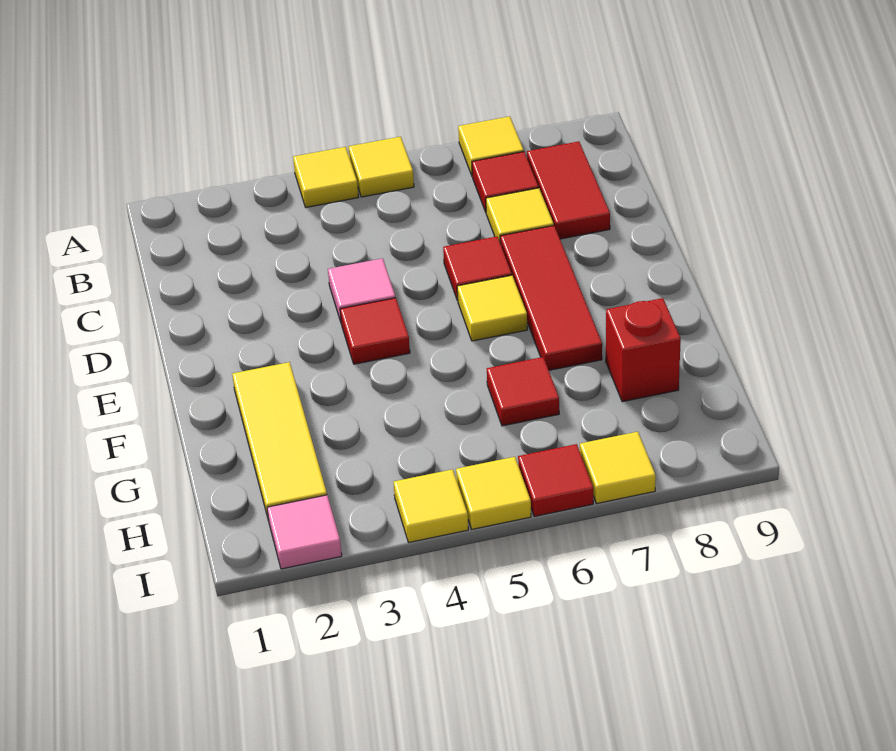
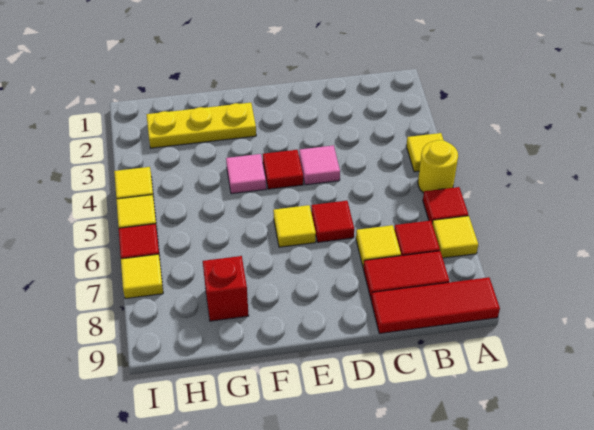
yellow tile A5 level 1 -> yellow round brick A5 level 1
red tile D7:F7 level 1 -> red tile A9:C9 level 1
yellow tile F2:H2 level 1 -> yellow plate F2:H2 level 1
red tile G6 level 1 -> red tile A6 level 1
pink tile I2 level 1 -> pink tile F4 level 1

